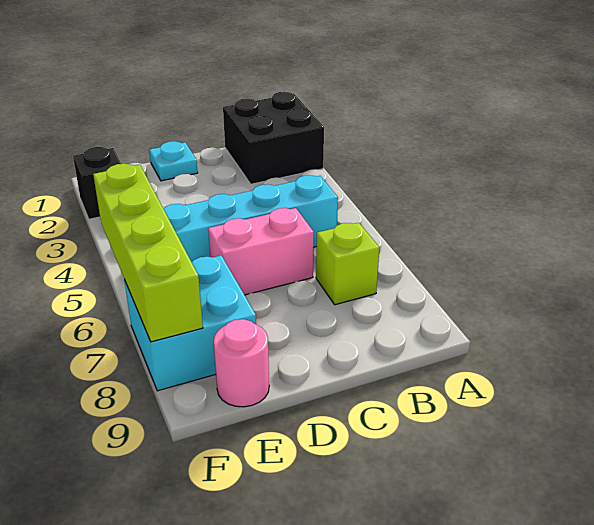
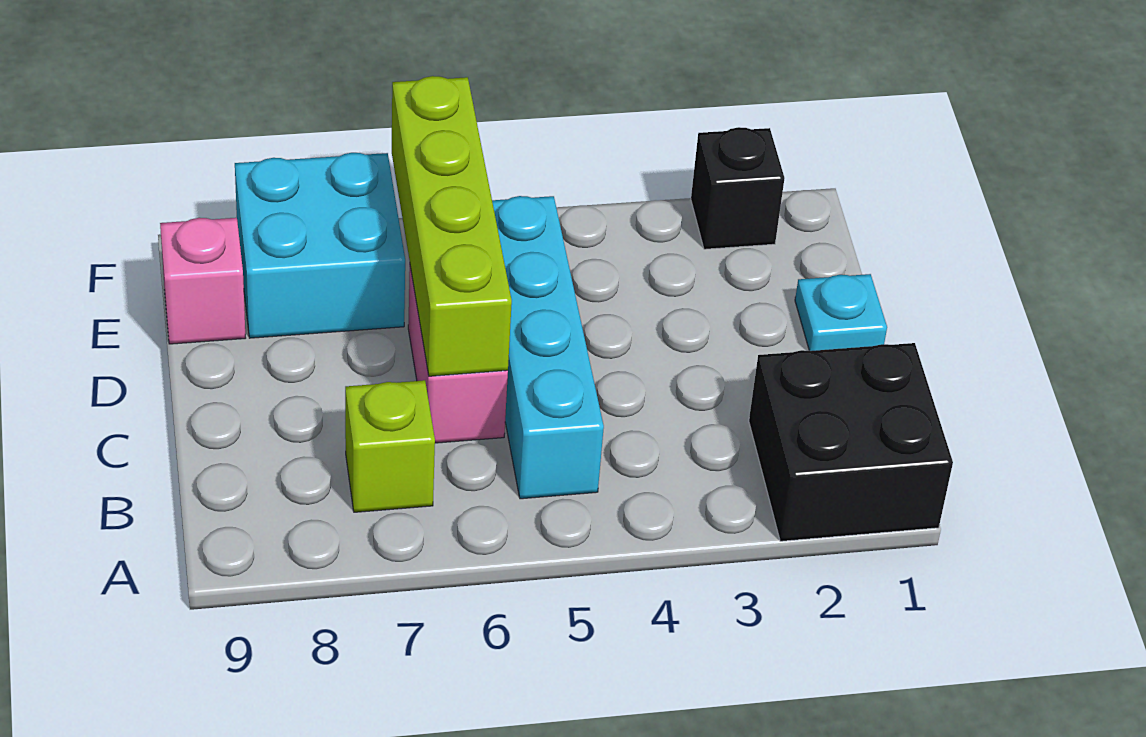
pink round brick E9 level 1 -> pink brick E9 level 1
lime brick F5:F8 level 2 -> lime brick C6:F6 level 2

